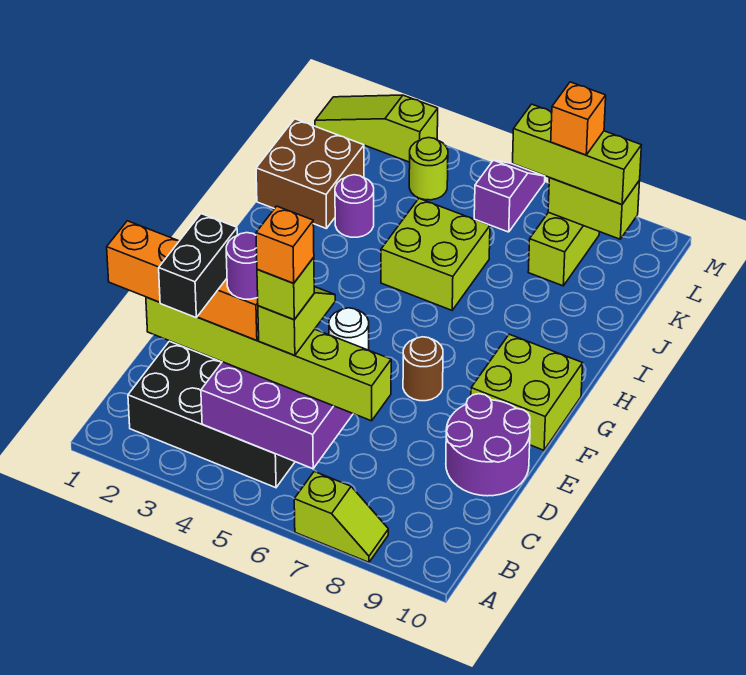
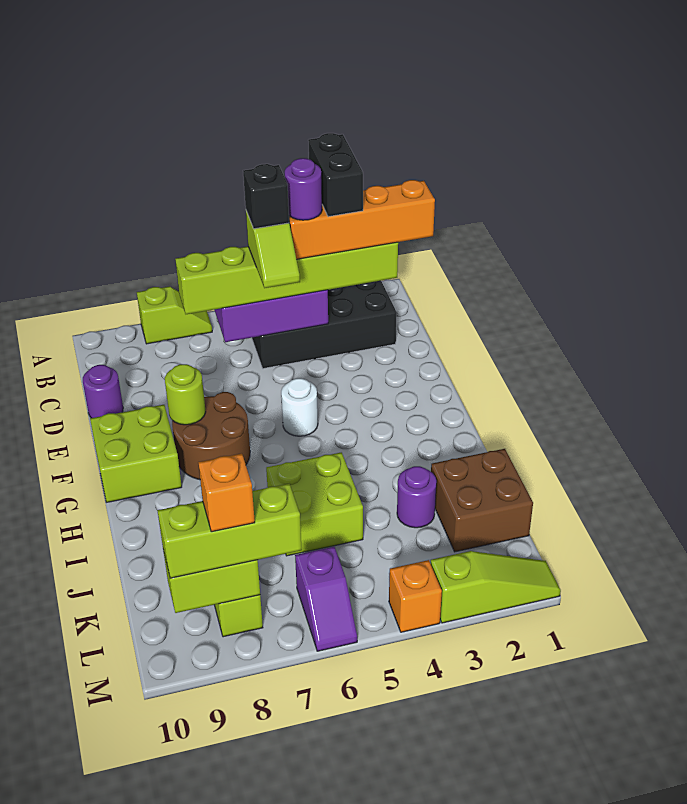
lime slope A7:A8 level 1 top 7 -> lime slope A7:A8 level 1 top 8
lime brick C5 level 5 -> black brick C5 level 5
orange brick C5 level 6 -> orange brick M4 level 1
purple round brick D9:E10 level 1 -> purple round brick D10 level 1
brown round brick F7 level 1 -> brown round brick F7:G8 level 1
lime round brick L4 level 1 -> lime round brick F8 level 2

